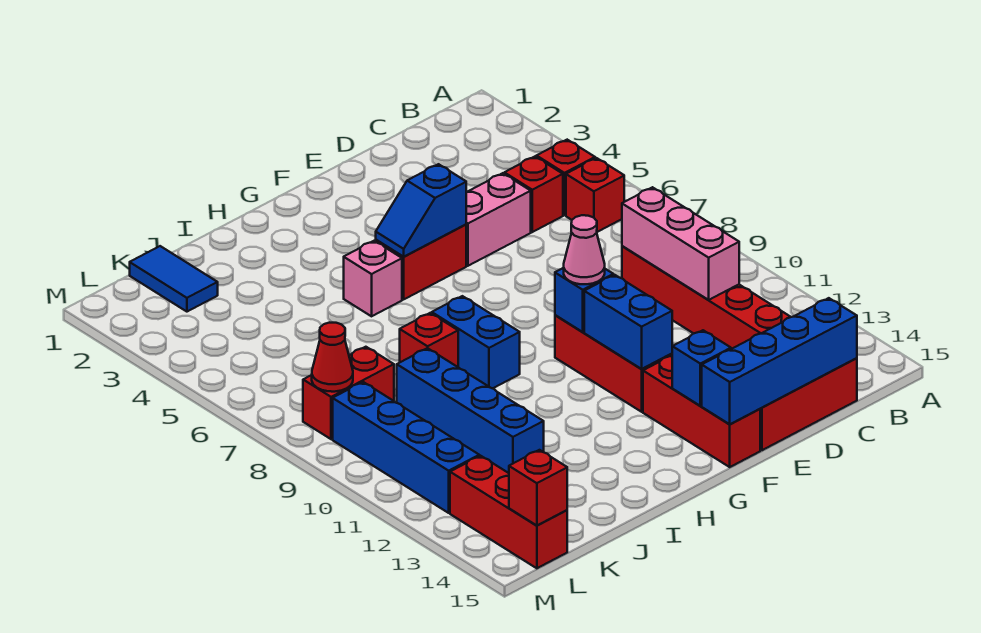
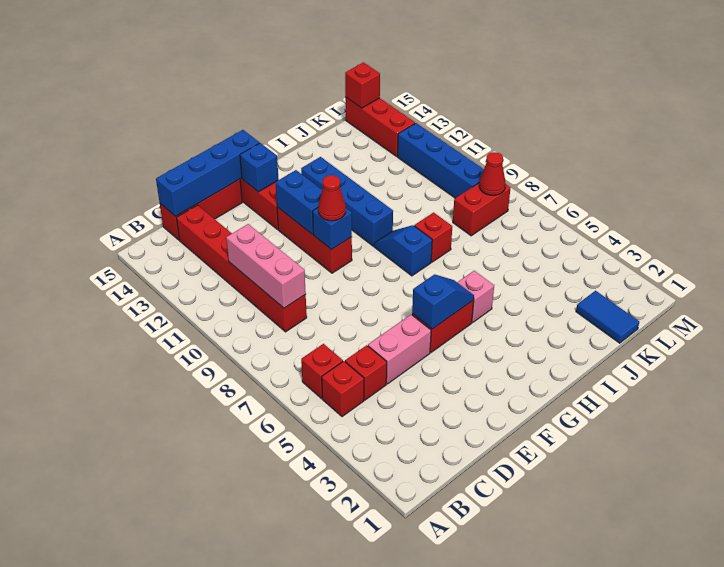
pink cone F10 level 3 -> red cone F10 level 3
blue brick H8:H9 level 1 -> blue slope H8:H9 level 1 top 8
blue brick J9:J12 level 1 -> blue brick H10:H13 level 1

